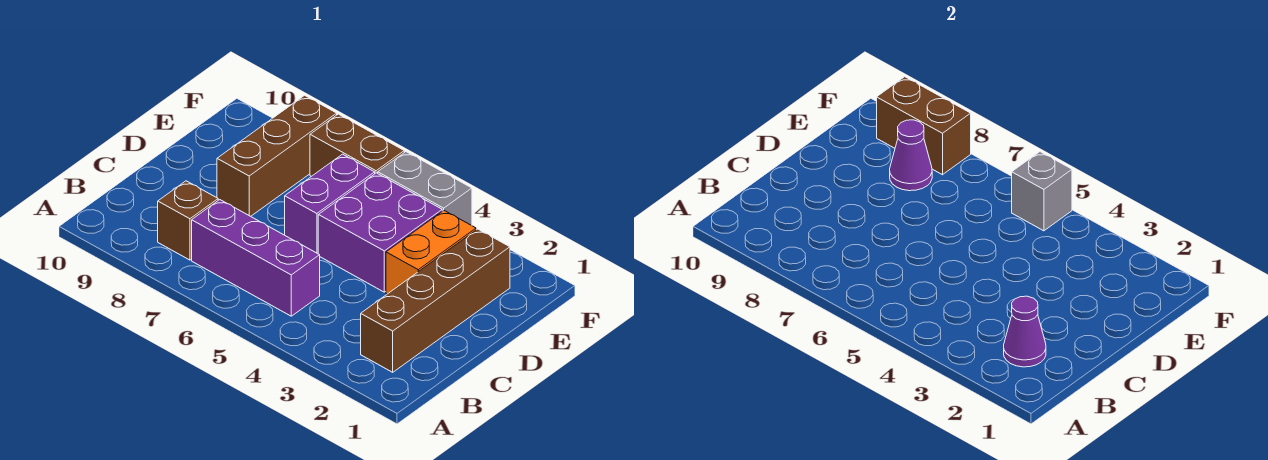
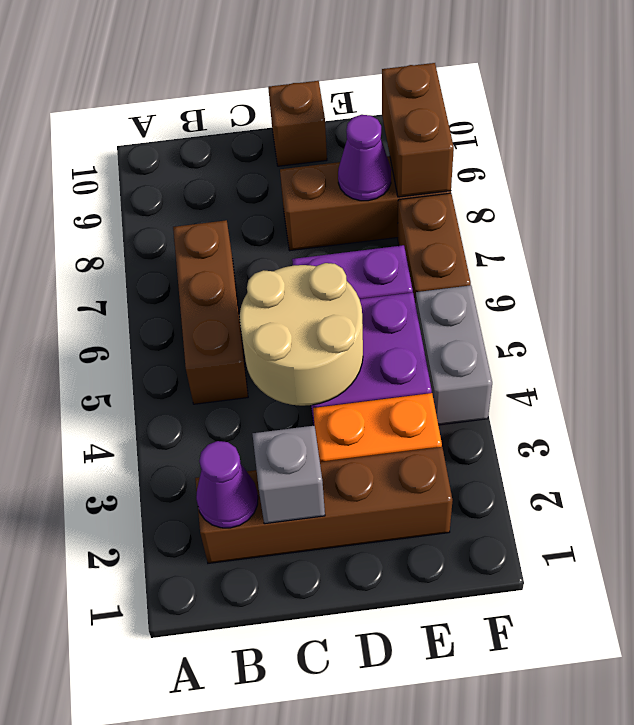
purple brick B5:B7 level 1 -> brown brick B5:B7 level 1
brown brick B8 level 1 -> brown brick D10 level 1
none -> tan round brick C4:D5 level 2
grey brick F5 level 2 -> grey brick C2 level 2

